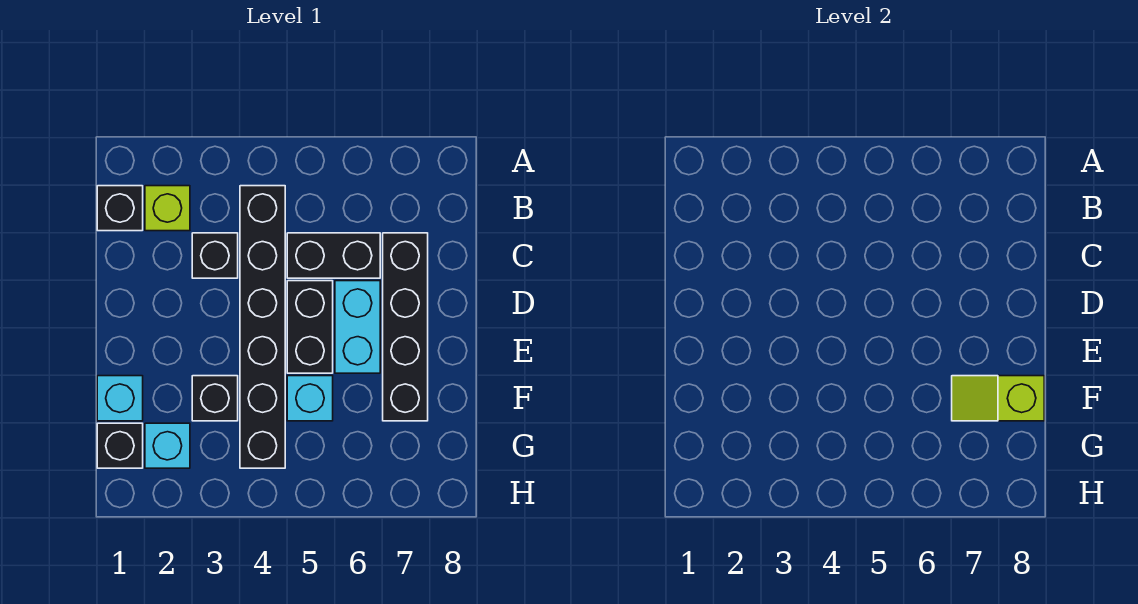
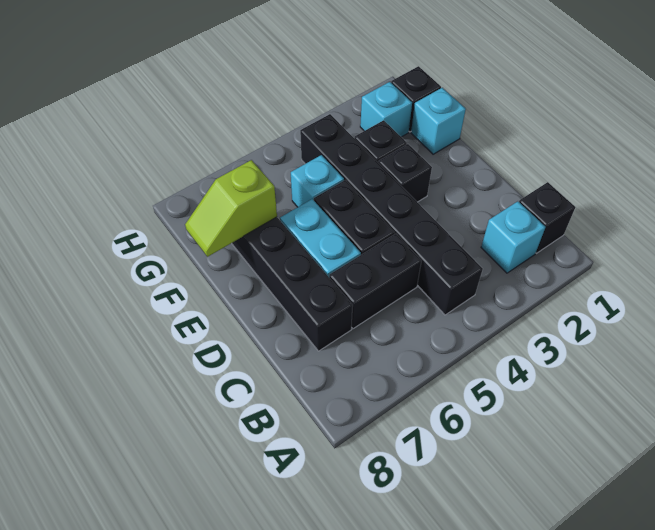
lime brick B2 level 1 -> cyan brick B2 level 1
black brick C3 level 1 -> black brick E3 level 1
lime slope F7:F8 level 2 top 8 -> lime slope F7:F8 level 2 top 7

